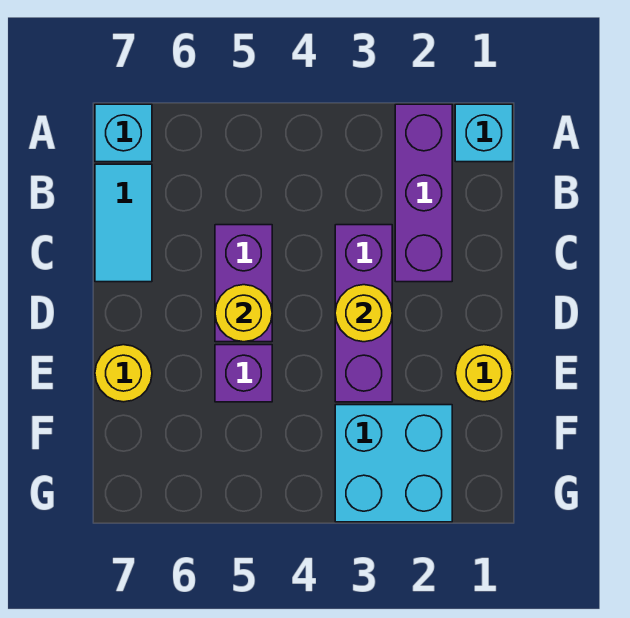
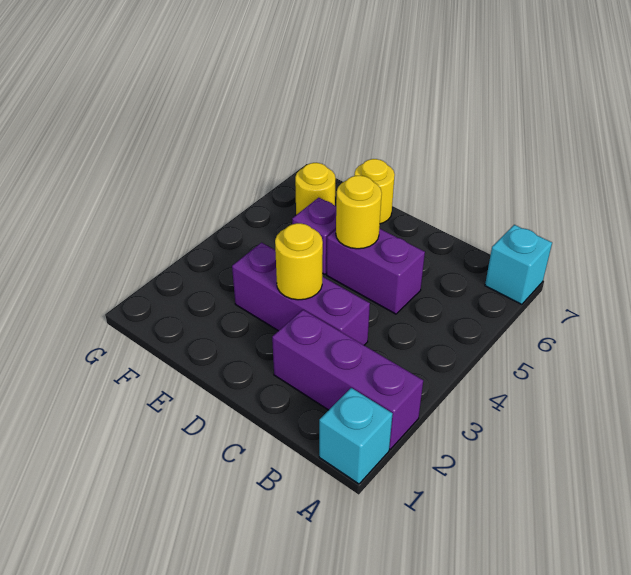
cyan tile B7:C7 level 1 -> none
yellow round brick E1 level 1 -> yellow round brick F6 level 1
cyan brick F2:G3 level 1 -> none

